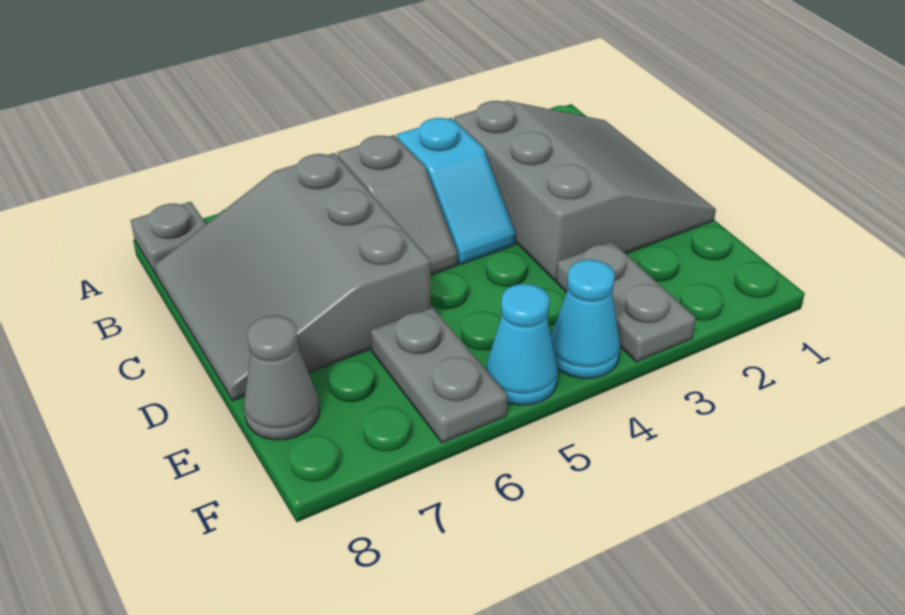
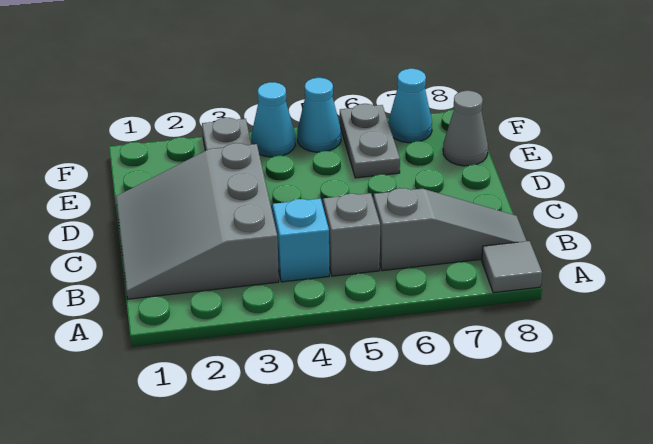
grey plate A8 level 1 -> grey tile A8 level 1
grey slope B6:D8 level 1 top 6 -> grey slope B6:B8 level 1 top 6
none -> cyan cone F7 level 1

